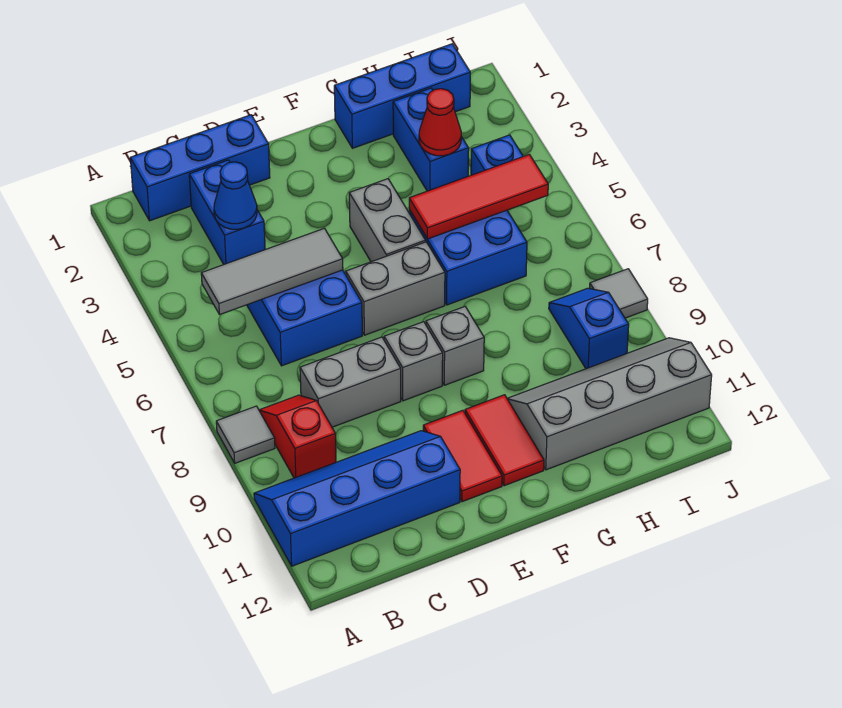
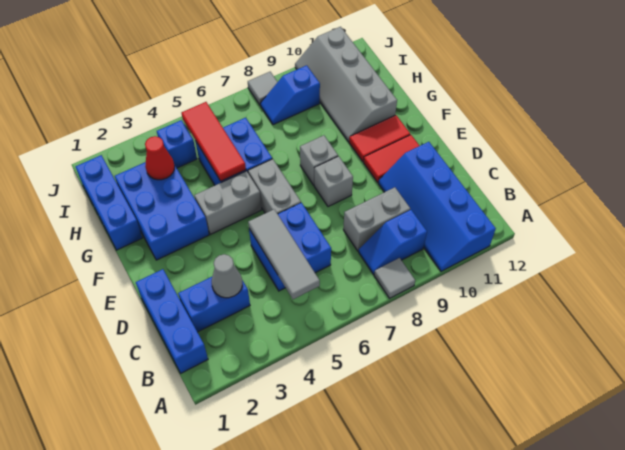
red slope B8:B9 level 1 top 9 -> blue slope B8:B9 level 1 top 9
blue cone C3 level 2 -> grey cone C3 level 2
grey brick C8:D8 level 1 -> grey brick C8:C9 level 1
blue brick H2:H3 level 1 -> blue brick F2:H3 level 1

